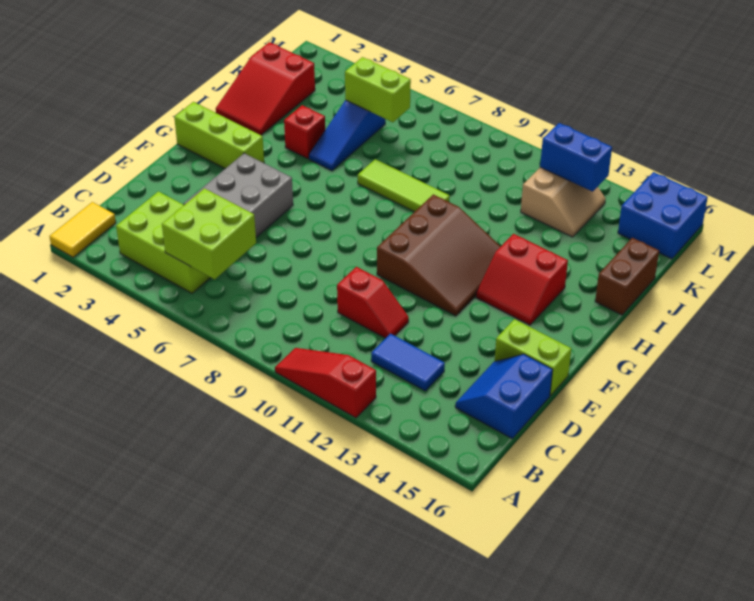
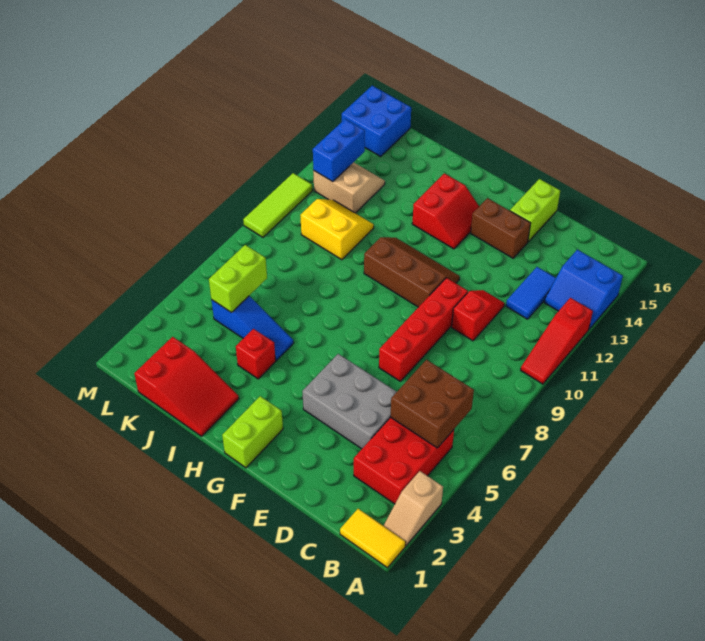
none -> tan slope A2:A3 level 1 top 3
lime brick B3:C5 level 1 -> red brick B3:C5 level 1
lime brick B5:C6 level 2 -> brown brick B5:C6 level 2
blue slope C15:D16 level 1 top 16 -> blue slope A13:B14 level 1 top 14
none -> red brick E7:E10 level 1
brown slope F10:H12 level 1 top 10 -> brown slope F10:H11 level 1 top 10
lime brick G1:G3 level 1 -> lime brick G1:G2 level 1
lime tile I7:I9 level 1 -> lime tile M9:M11 level 1
brown brick I16:J16 level 1 -> brown brick E14:F14 level 1
none -> yellow slope J10:K11 level 1 top 10

